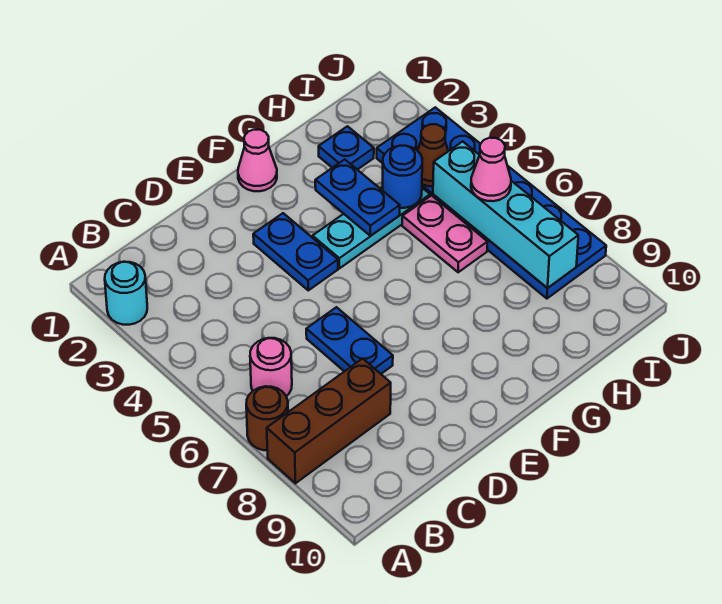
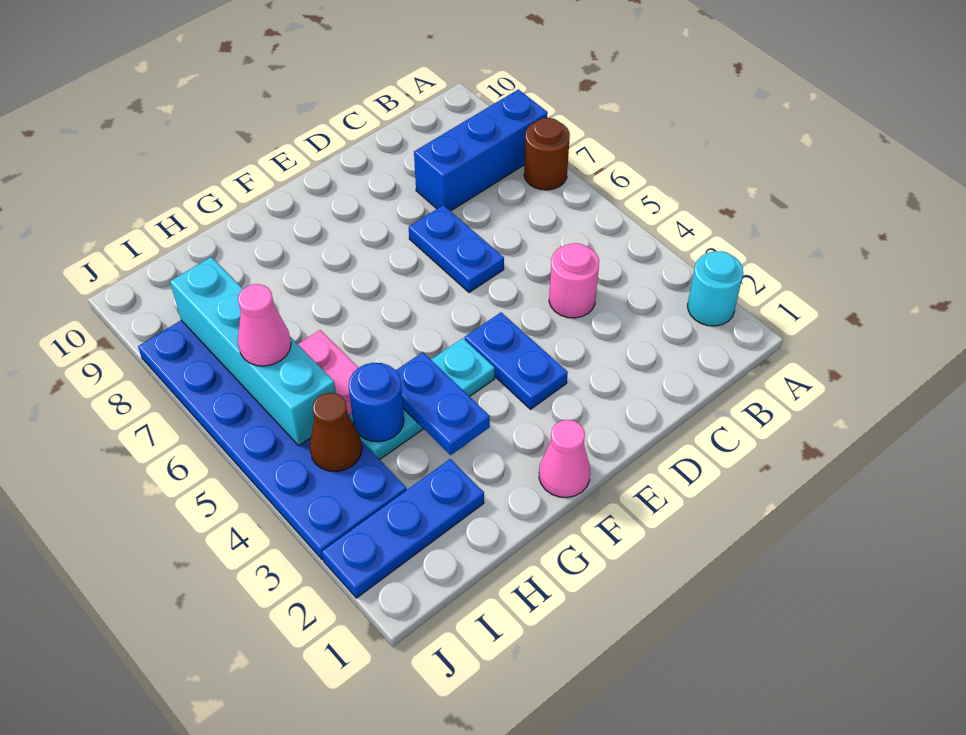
brown brick A8:C8 level 1 -> blue brick A8:C8 level 1
pink round brick B6 level 1 -> pink round brick C4 level 1
blue plate H2 level 1 -> blue plate H2:J2 level 1

